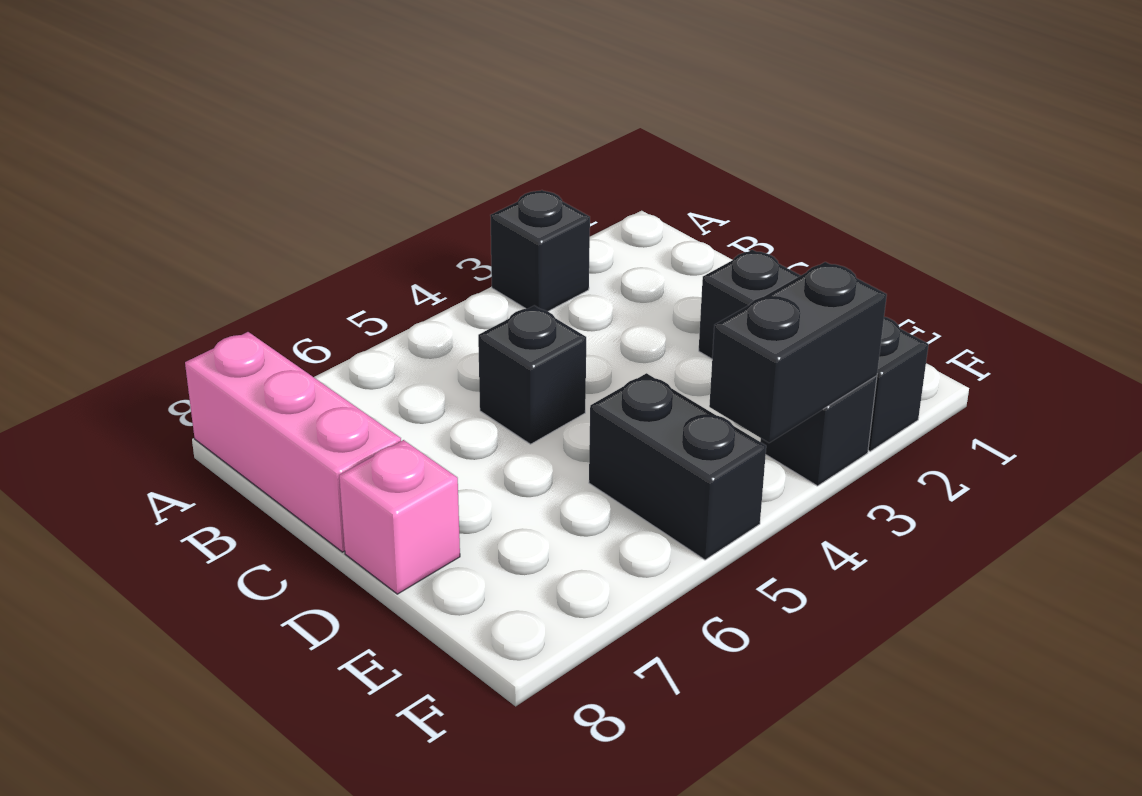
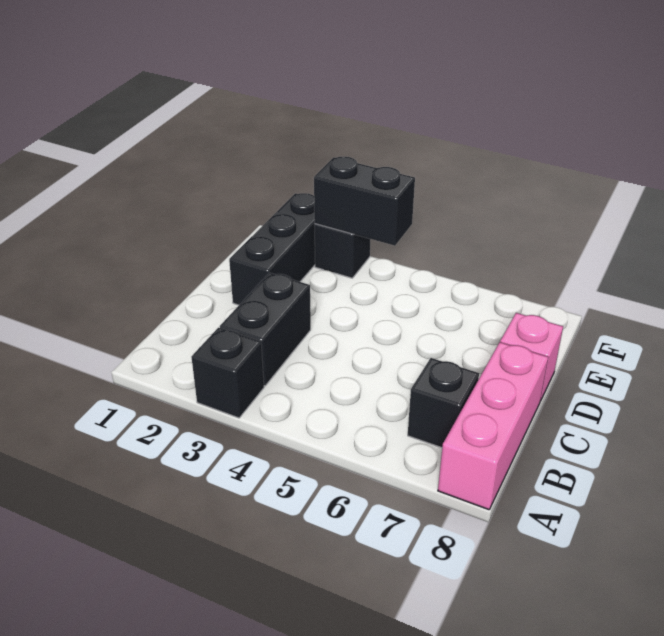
black brick C5 level 1 -> black brick B7 level 1
black brick E5:F5 level 1 -> black brick B3:C3 level 1

